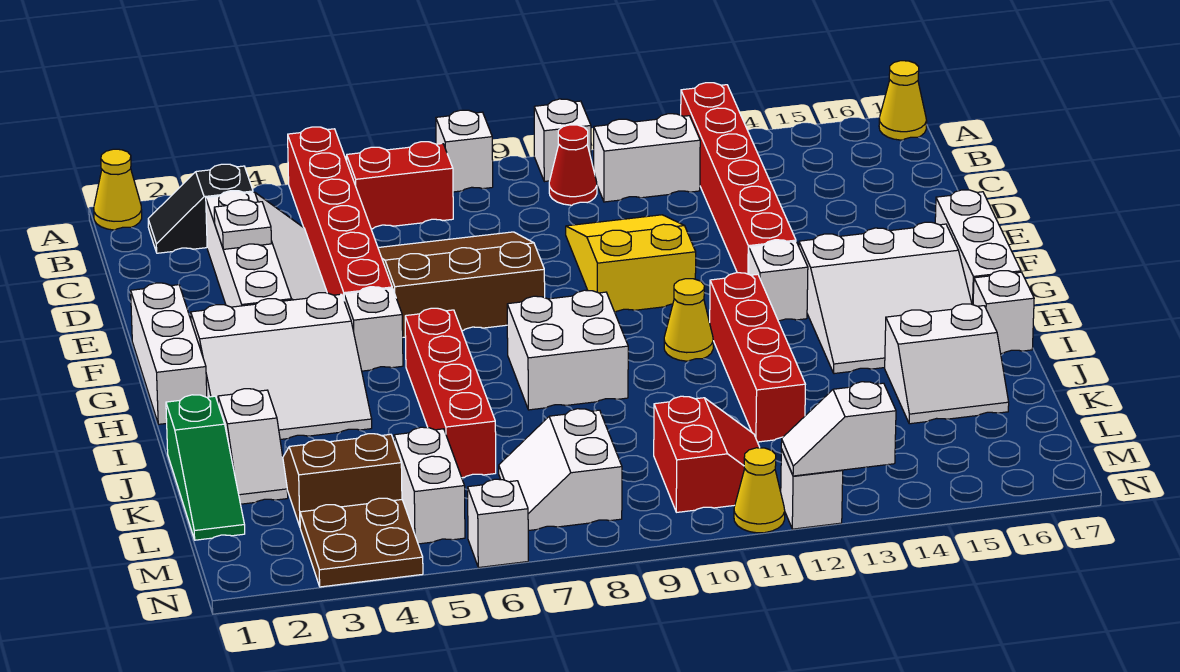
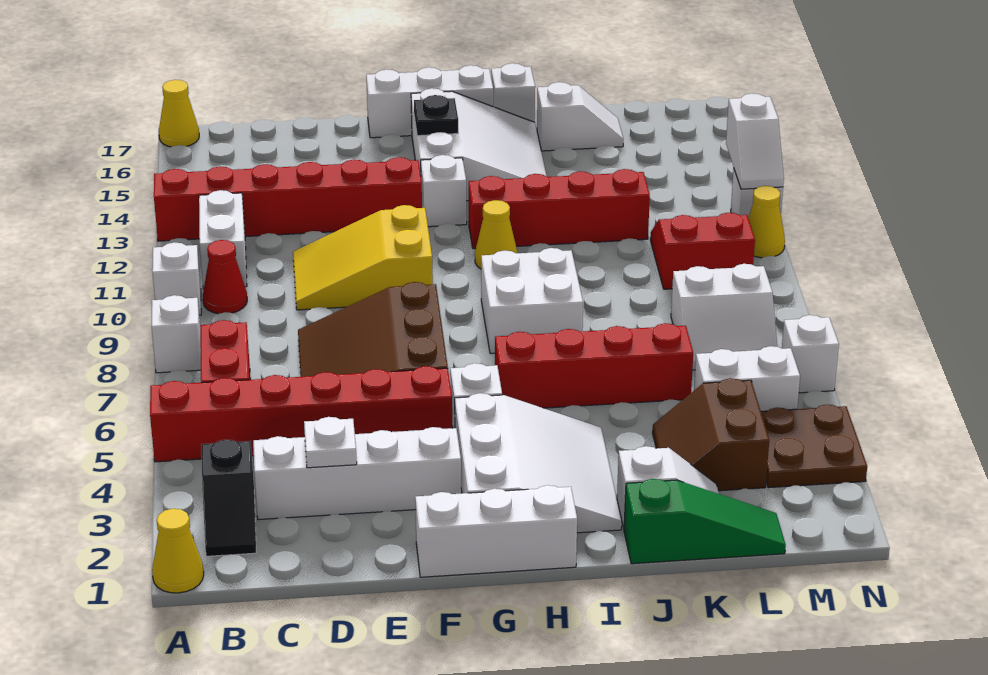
none -> black plate G15 level 2
white slope J15:K16 level 1 top J -> white slope J16:K16 level 1 top J

